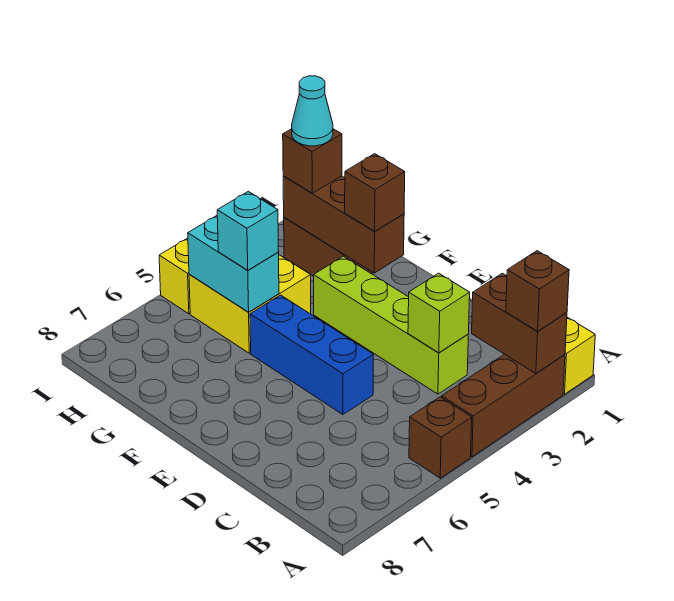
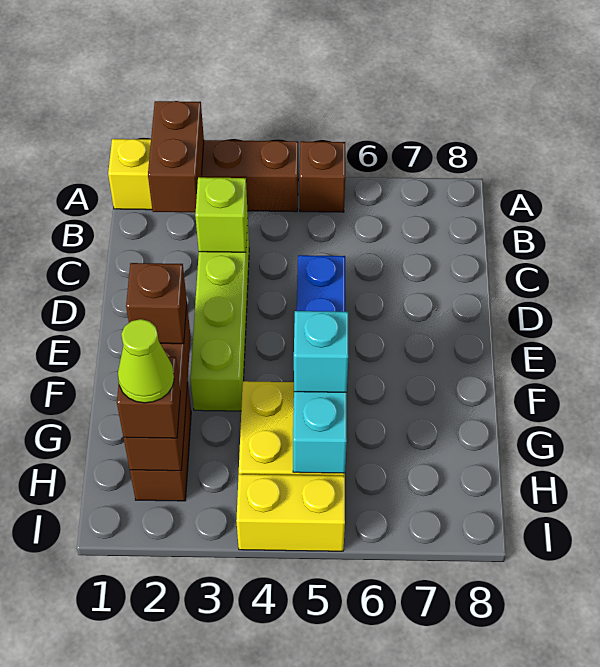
brown brick A2 level 3 -> none
cyan cone H2 level 4 -> lime cone H2 level 4

